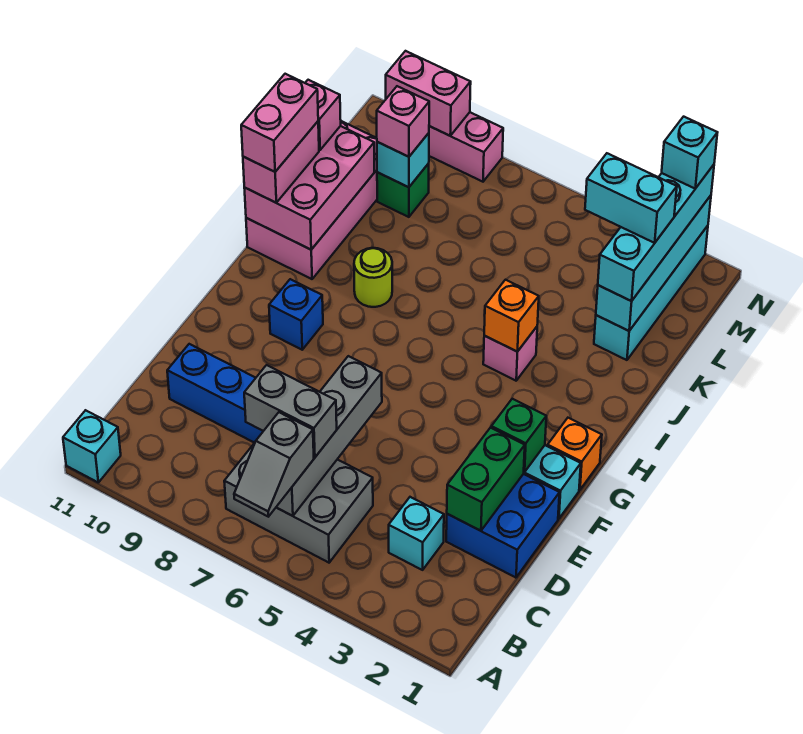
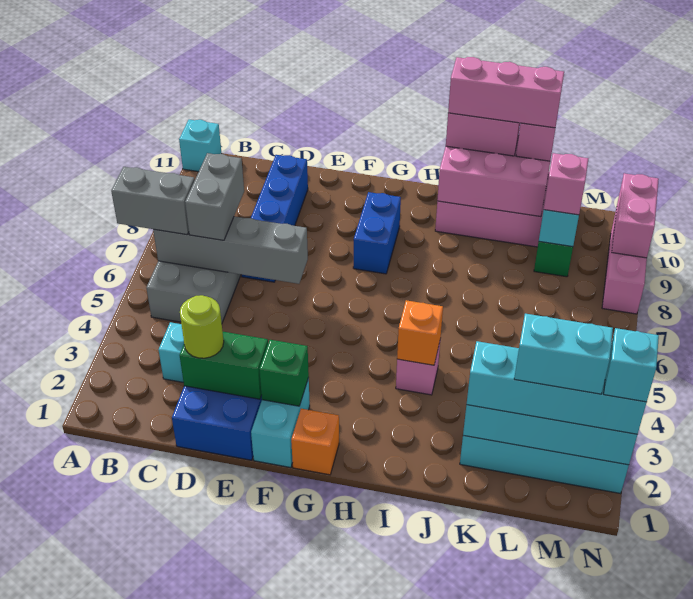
grey slope A6:B6 level 3 top B -> grey brick A6:B6 level 3
blue brick G9 level 1 -> blue brick G8:G9 level 1
lime round brick I8 level 1 -> lime round brick D2 level 3
pink brick I11:J11 level 4 -> pink brick I11:K11 level 4
cyan brick L2:L3 level 4 -> cyan brick L2:M2 level 4

